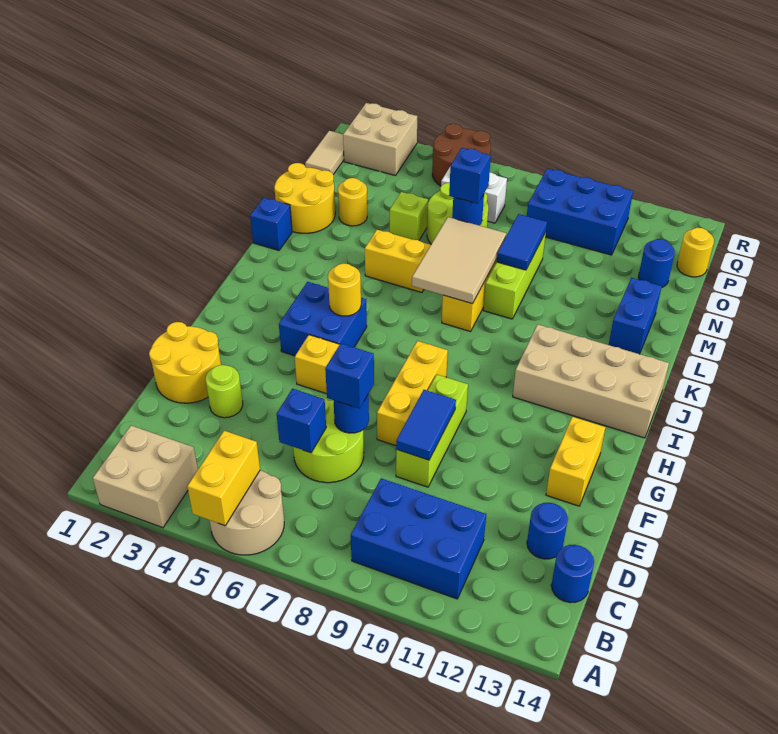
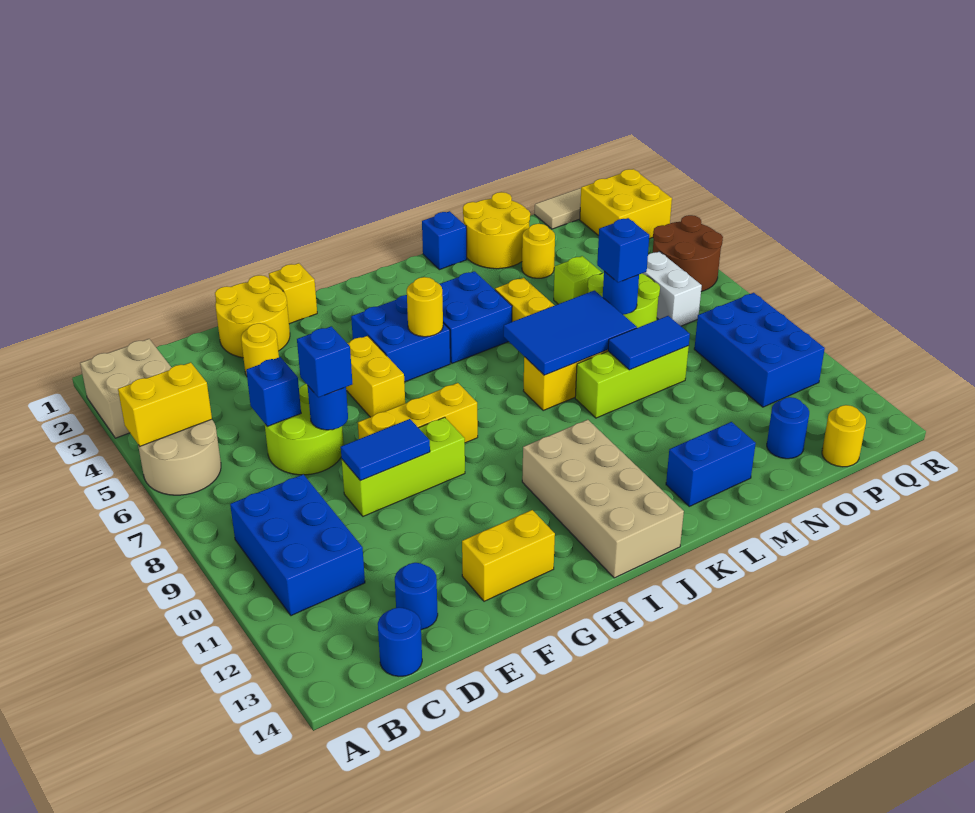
lime round brick E3 level 1 -> yellow round brick E3 level 1
none -> yellow brick G1 level 1
none -> blue brick J4:K5 level 1
tan tile K7:M8 level 2 -> blue tile K7:M8 level 2
tan brick Q2:R3 level 1 -> yellow brick Q2:R3 level 1

